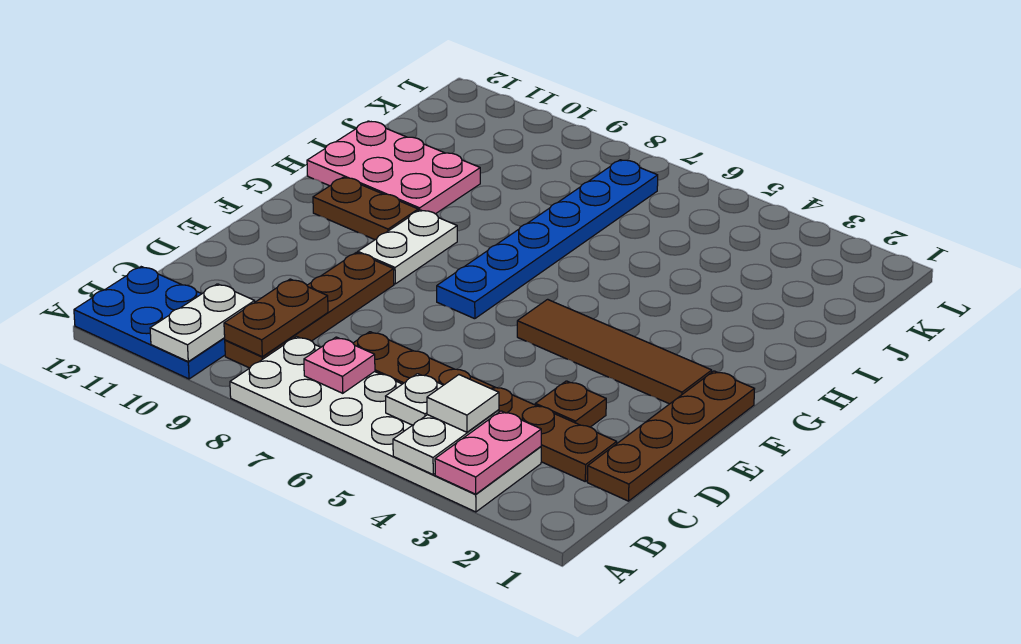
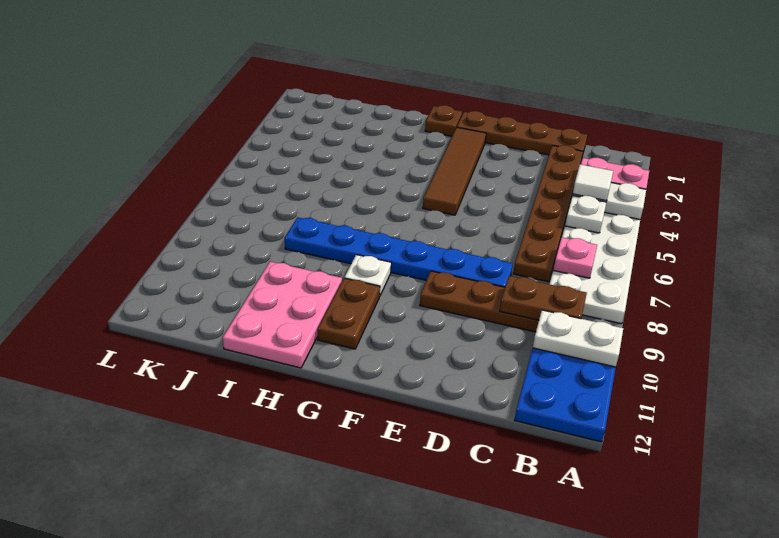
brown plate D3 level 1 -> brown plate G1 level 1
blue plate F7:K7 level 1 -> blue plate D8:I8 level 1
white plate F9:G9 level 1 -> white plate G9 level 1

